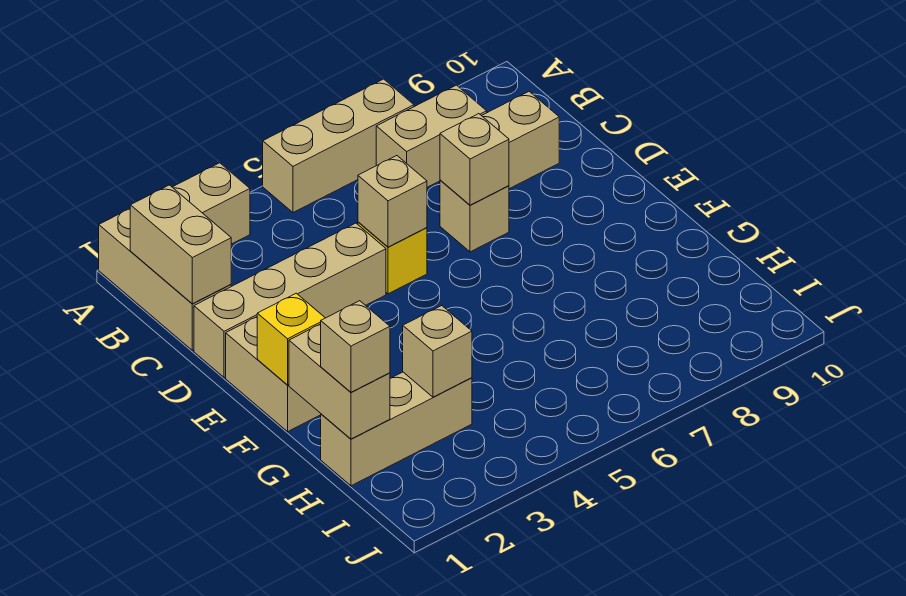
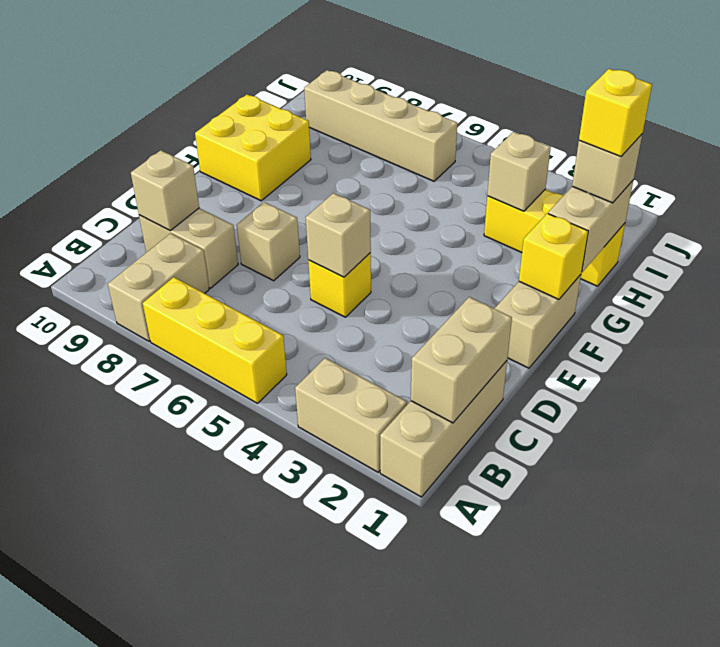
tan brick A5:A7 level 1 -> yellow brick A5:A7 level 1
tan brick B7:B8 level 1 -> tan brick A8:B8 level 1
tan brick D1:D4 level 1 -> tan brick I6:I9 level 1
tan brick D7 level 2 -> tan brick C9 level 2
none -> yellow brick F9:G10 level 1
tan brick H1:H3 level 1 -> yellow brick H1:H3 level 1
none -> yellow brick H1 level 4

